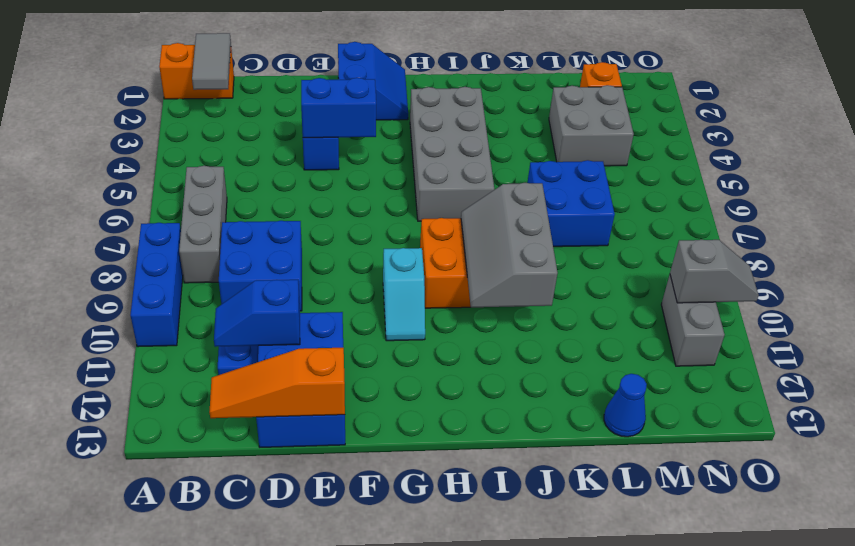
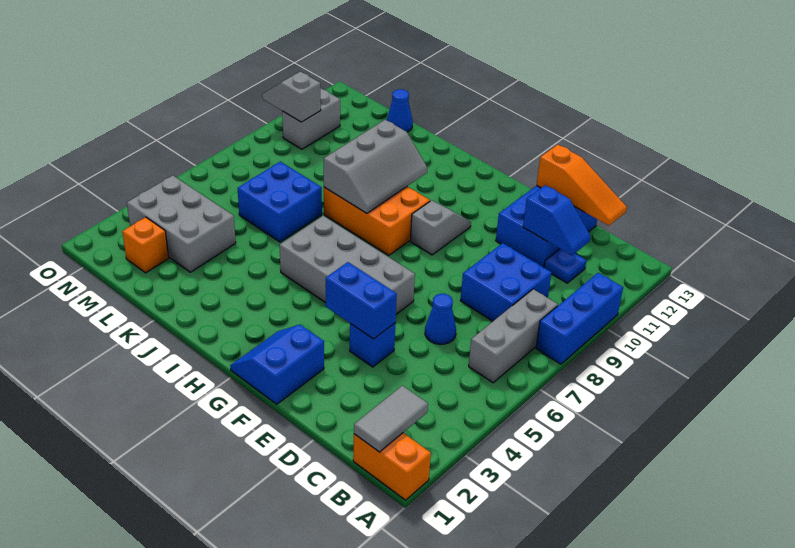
none -> blue cone D6 level 1
cyan slope G9:G10 level 1 top 9 -> grey slope G9:G10 level 1 top 9
grey brick H3:I6 level 1 -> grey brick F5:I6 level 1
grey brick L3:M4 level 1 -> grey brick L3:N4 level 1

